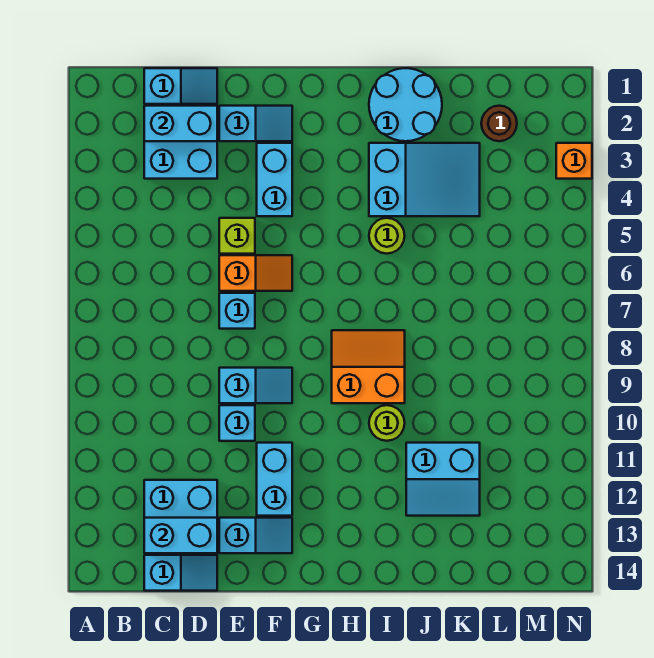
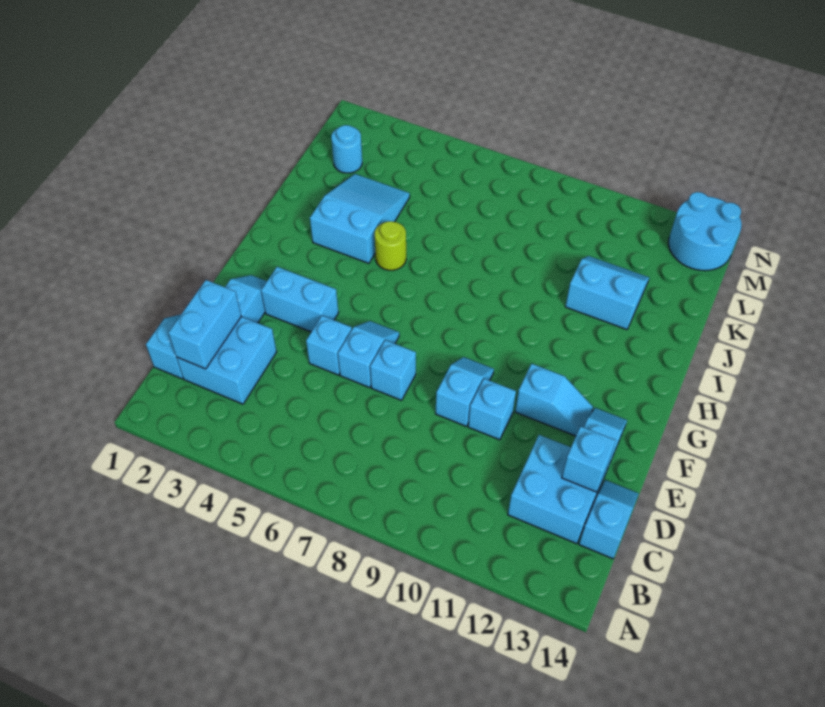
cyan brick C13:D13 level 2 -> cyan brick D13 level 2
lime brick E5 level 1 -> cyan brick E5 level 1
orange slope E6:F6 level 1 top E -> cyan slope E6:F6 level 1 top E
cyan brick F11:F12 level 1 -> cyan slope F11:F12 level 1 top 11
orange slope H8:I9 level 1 top 9 -> none
cyan round brick I1:J2 level 1 -> cyan round brick M13:N14 level 1
lime round brick I10 level 1 -> none
cyan slope J11:K12 level 1 top 11 -> cyan slope J11:K12 level 1 top J
brown round brick L2 level 1 -> cyan round brick L2 level 1
orange brick N3 level 1 -> none

